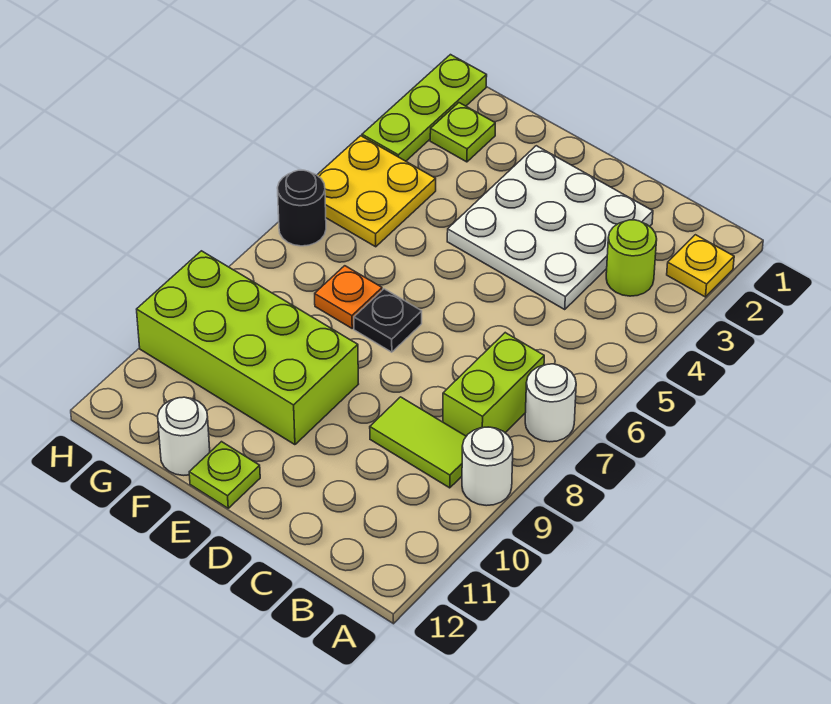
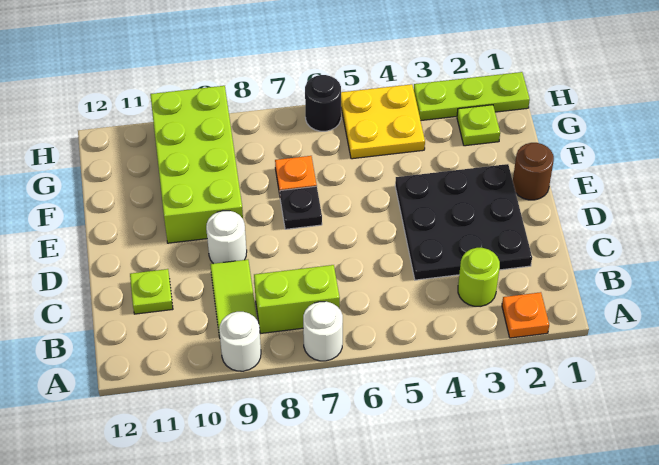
yellow plate A2 level 1 -> orange plate A2 level 1
white plate C2:E4 level 1 -> black plate C2:E4 level 1
none -> brown round brick E1 level 1
lime plate E12 level 1 -> lime plate C11 level 1
white round brick F12 level 1 -> white round brick D9 level 1

